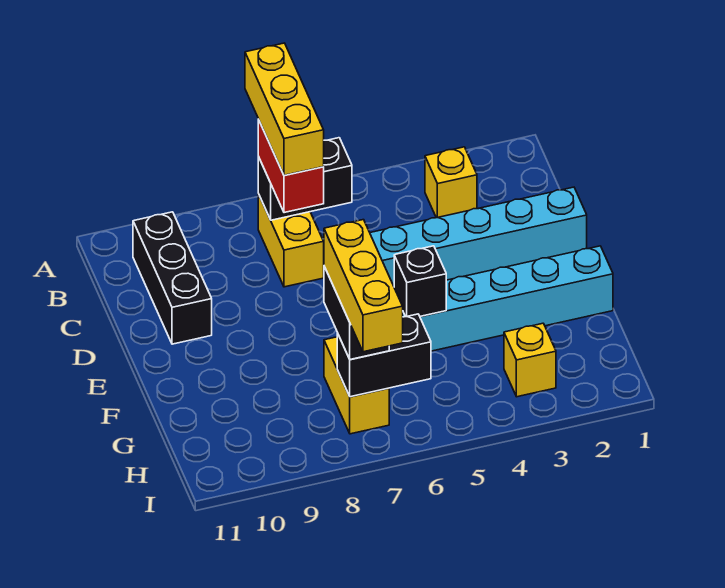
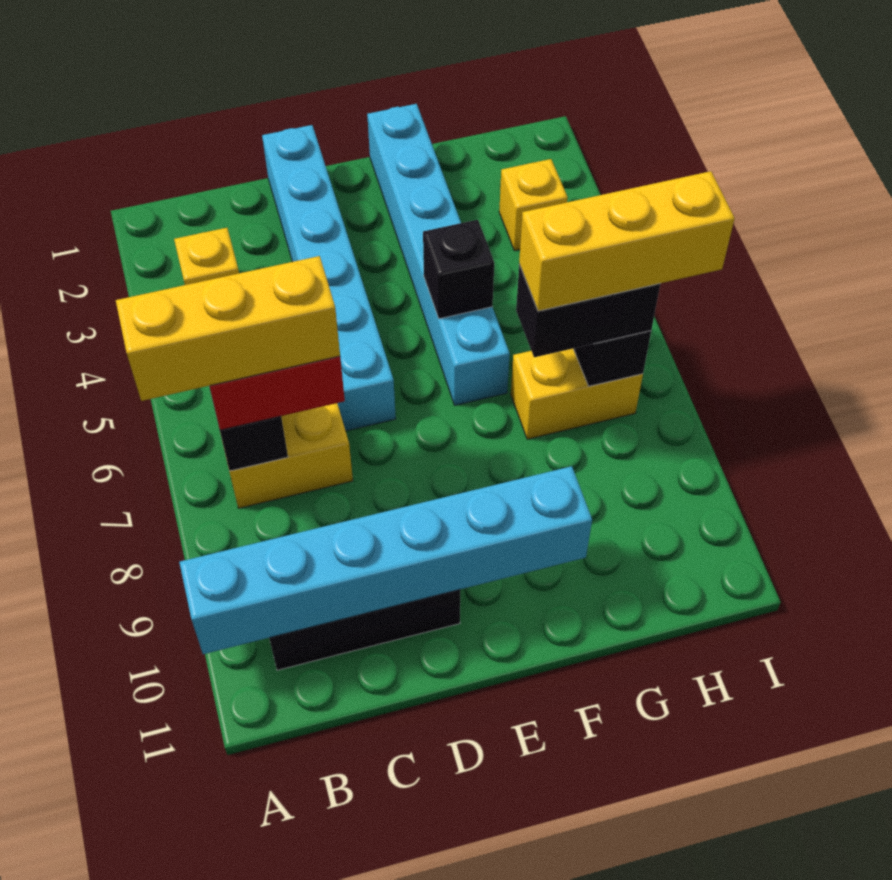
none -> cyan brick A10:F10 level 2

